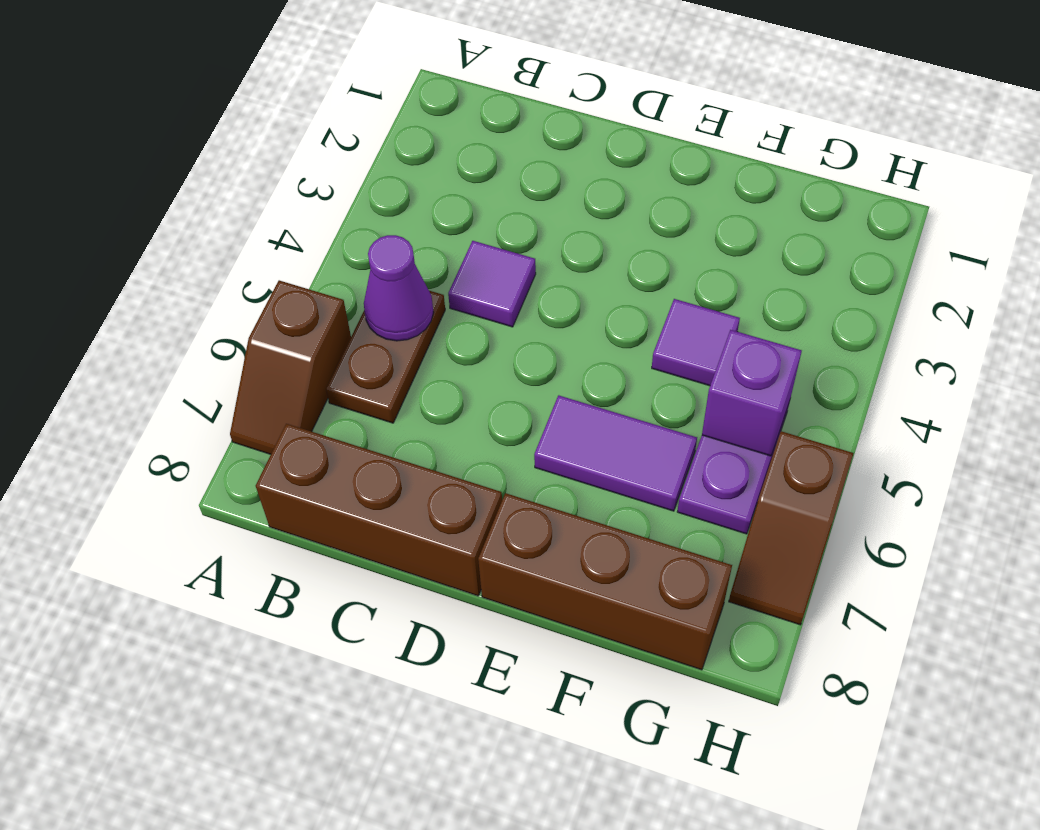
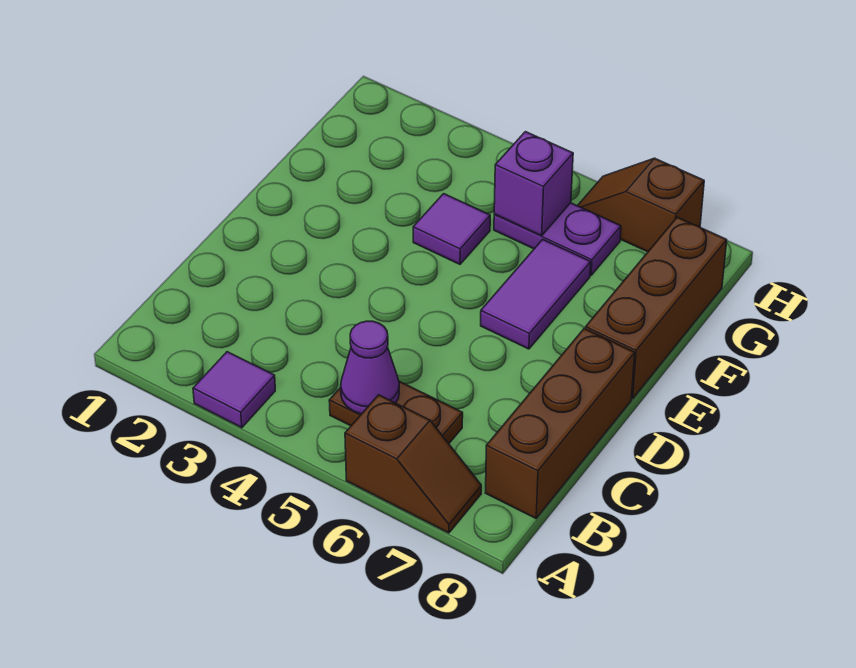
purple tile C4 level 1 -> purple tile A3 level 1
brown slope H6:H7 level 1 top 6 -> brown slope H6:H7 level 1 top 7

